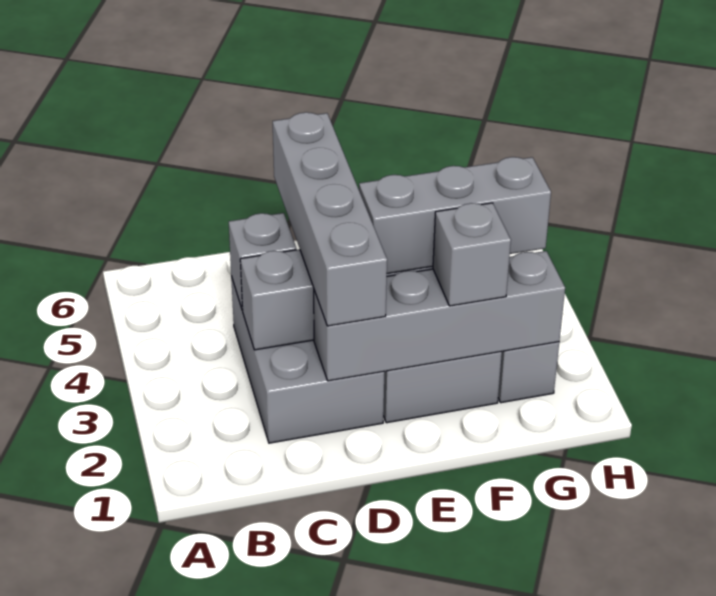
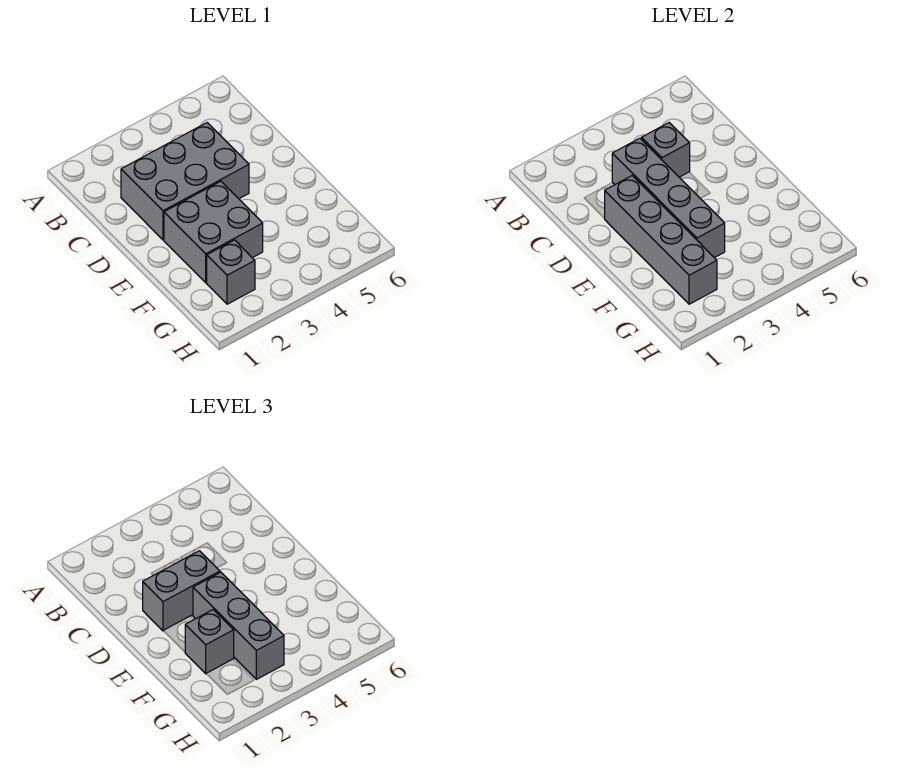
grey brick D2:D5 level 3 -> grey brick D2:D3 level 3

